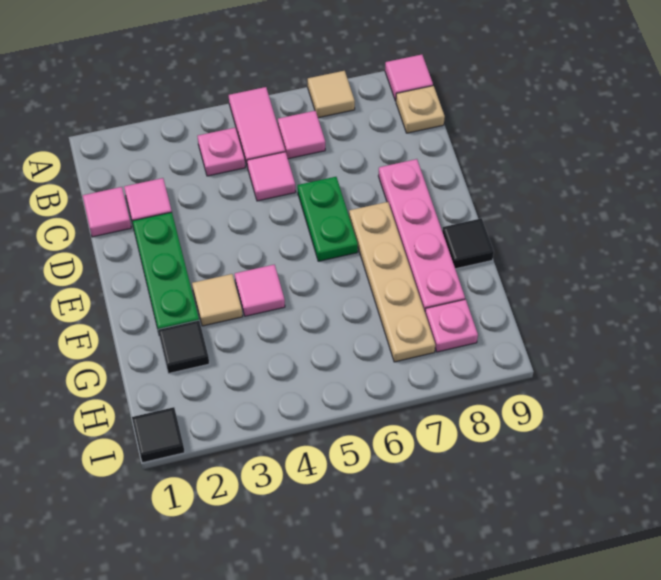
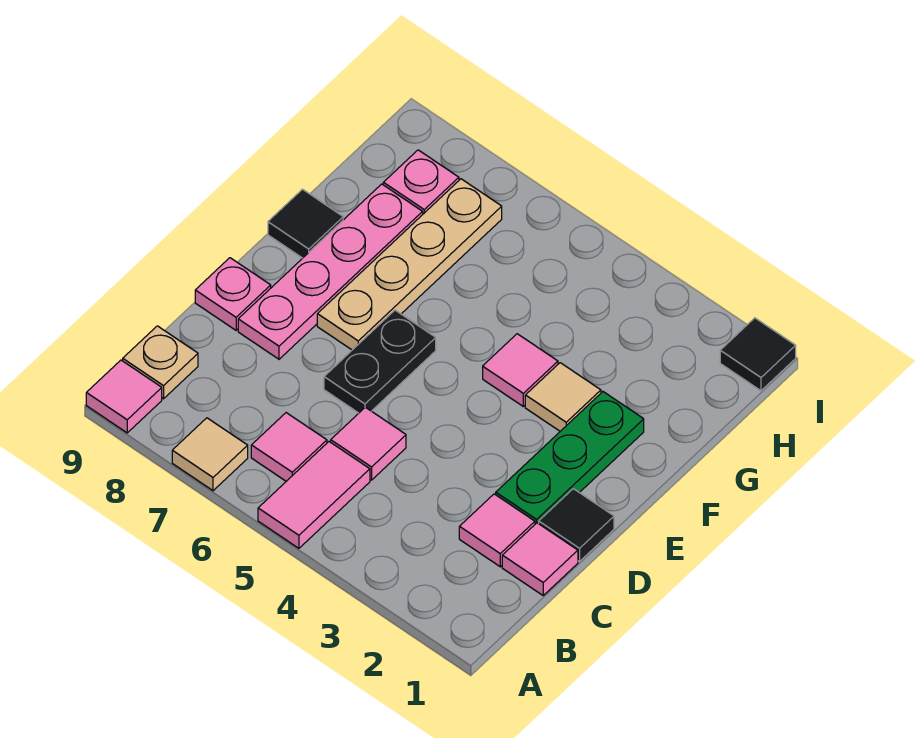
pink plate B4 level 1 -> pink plate D9 level 1
green plate D6:E6 level 1 -> black plate D6:E6 level 1
black tile G2 level 1 -> black tile D1 level 1

